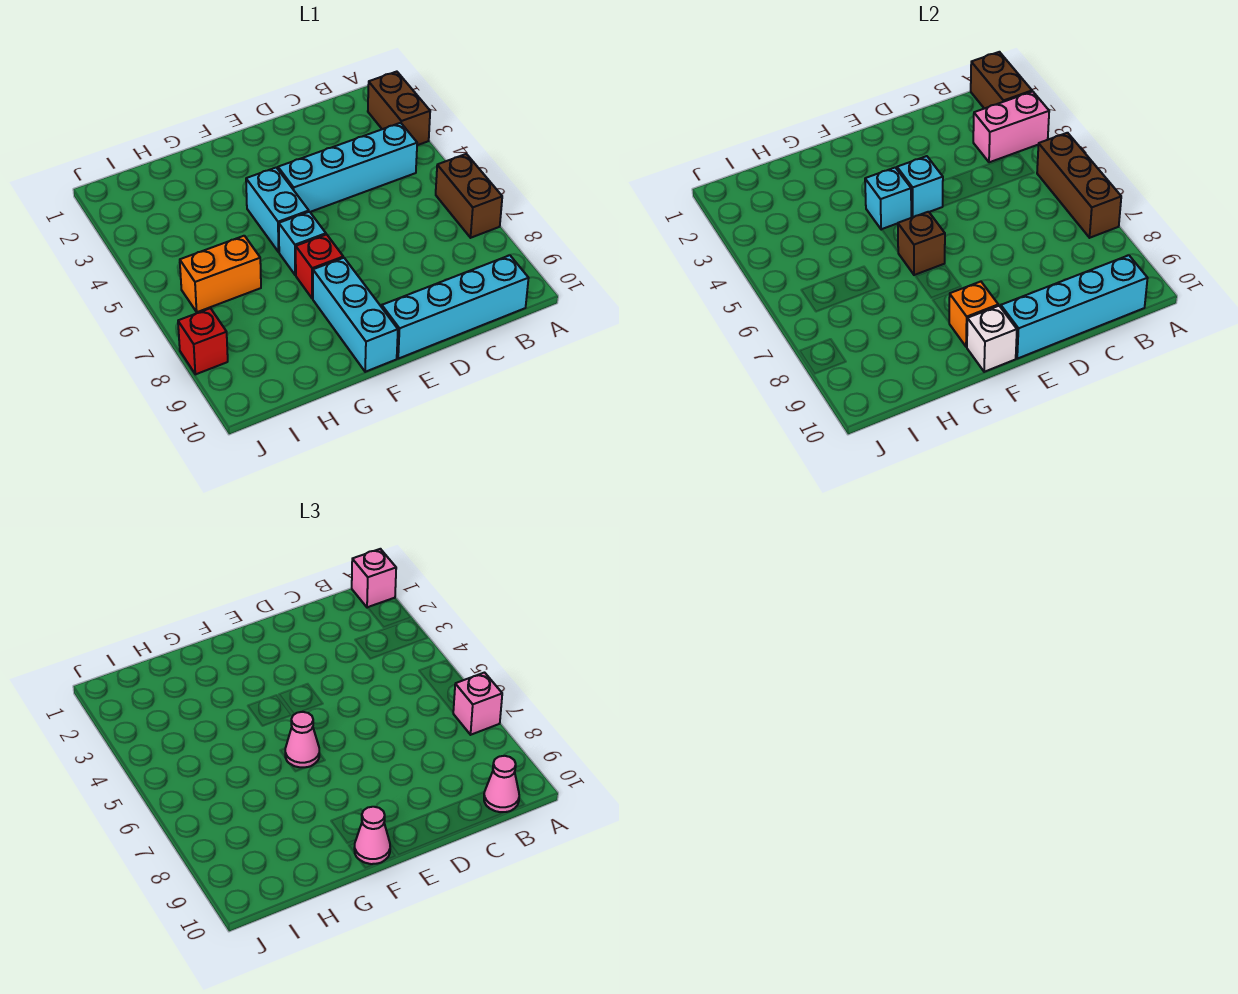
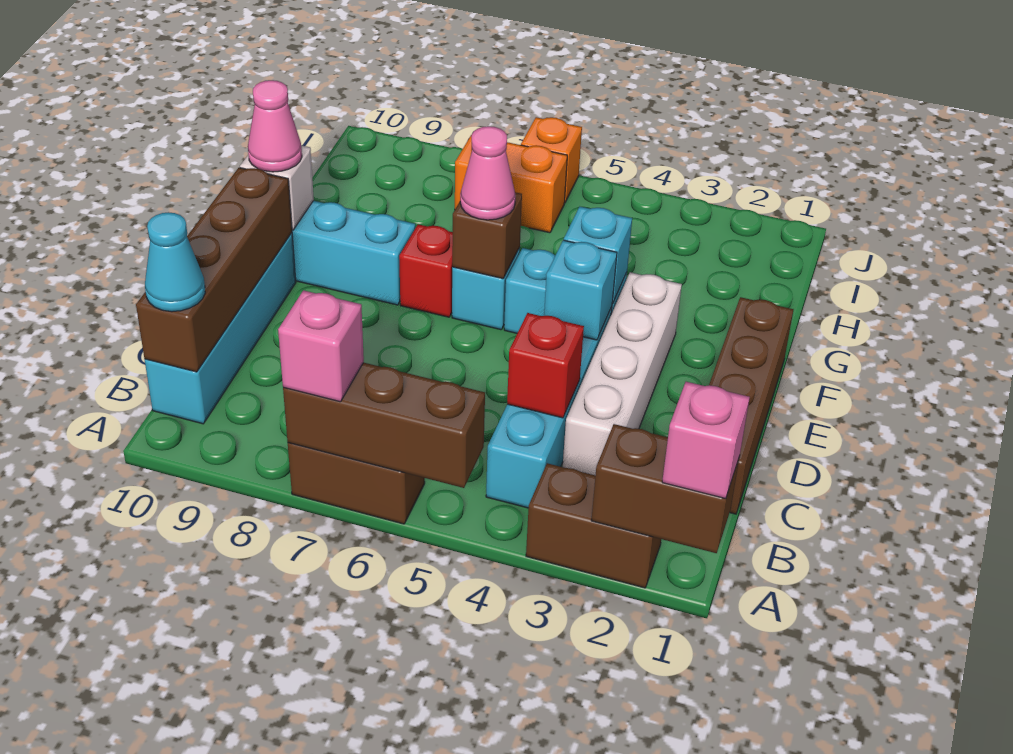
pink brick A3:B3 level 2 -> none
cyan brick B10:E10 level 2 -> brown brick B10:E10 level 2
pink cone B10 level 3 -> cyan cone B10 level 3
none -> brown brick C1:F1 level 1
none -> white brick C3:F3 level 1
orange brick F9 level 2 -> orange brick J6 level 1
orange brick H6:I6 level 1 -> orange brick I6:I7 level 1
red brick J8 level 1 -> red brick C4 level 2

